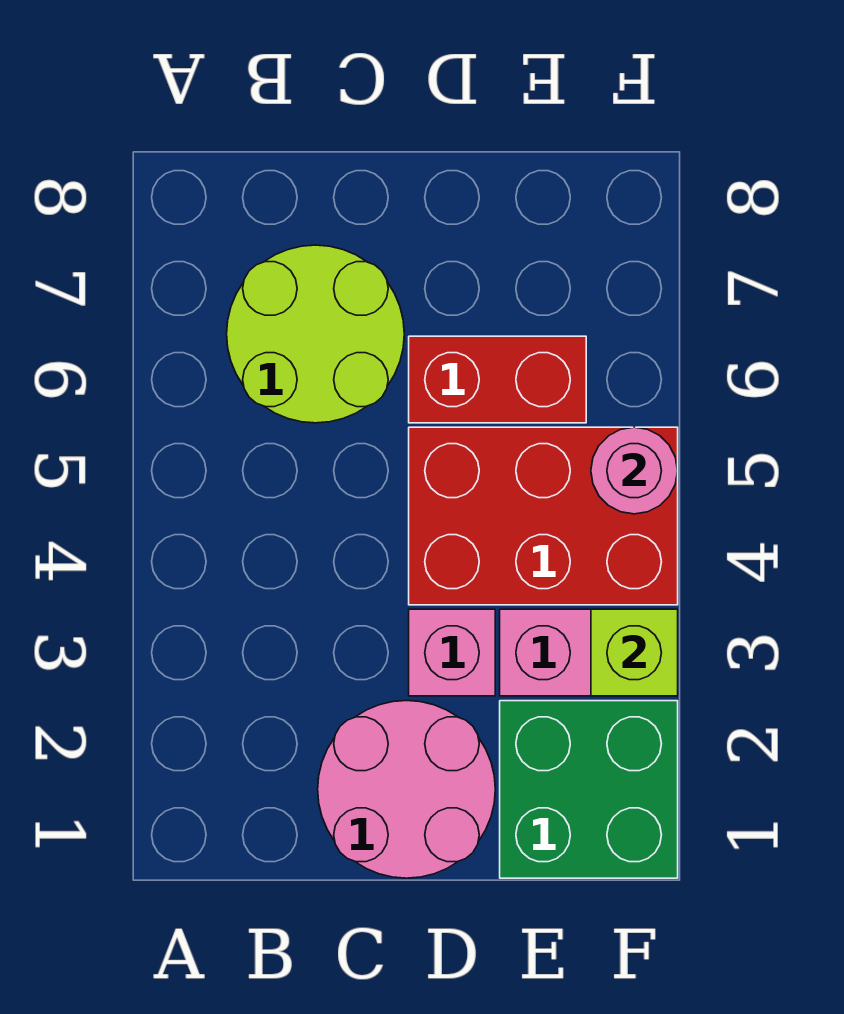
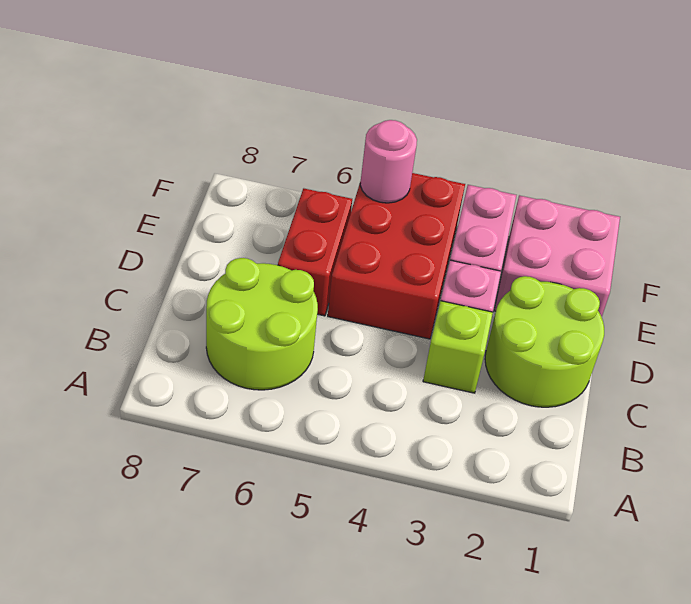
pink round brick C1:D2 level 1 -> lime round brick C1:D2 level 1
green brick E1:F2 level 1 -> pink brick E1:F2 level 1
lime brick F3 level 2 -> lime brick C3 level 1

